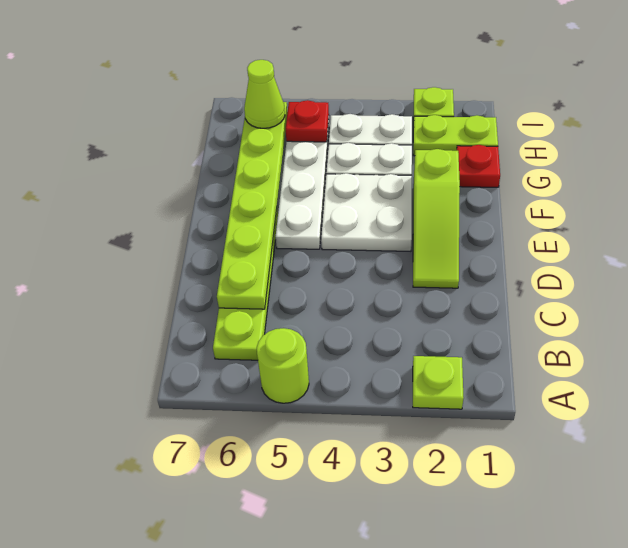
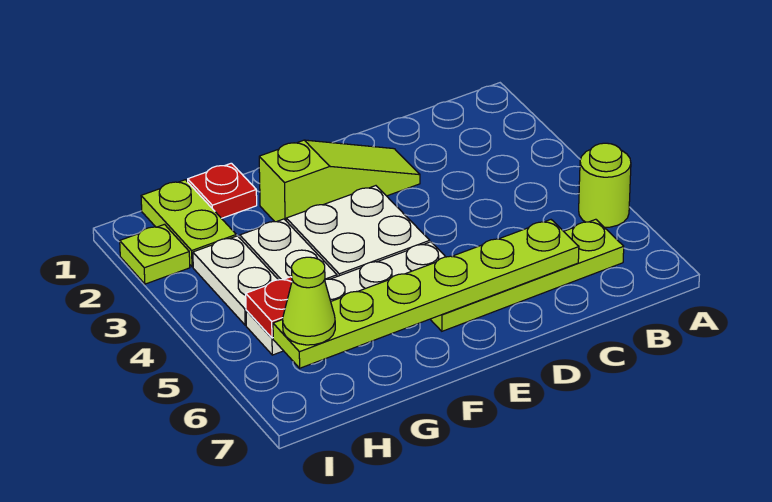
lime plate A2 level 1 -> none

